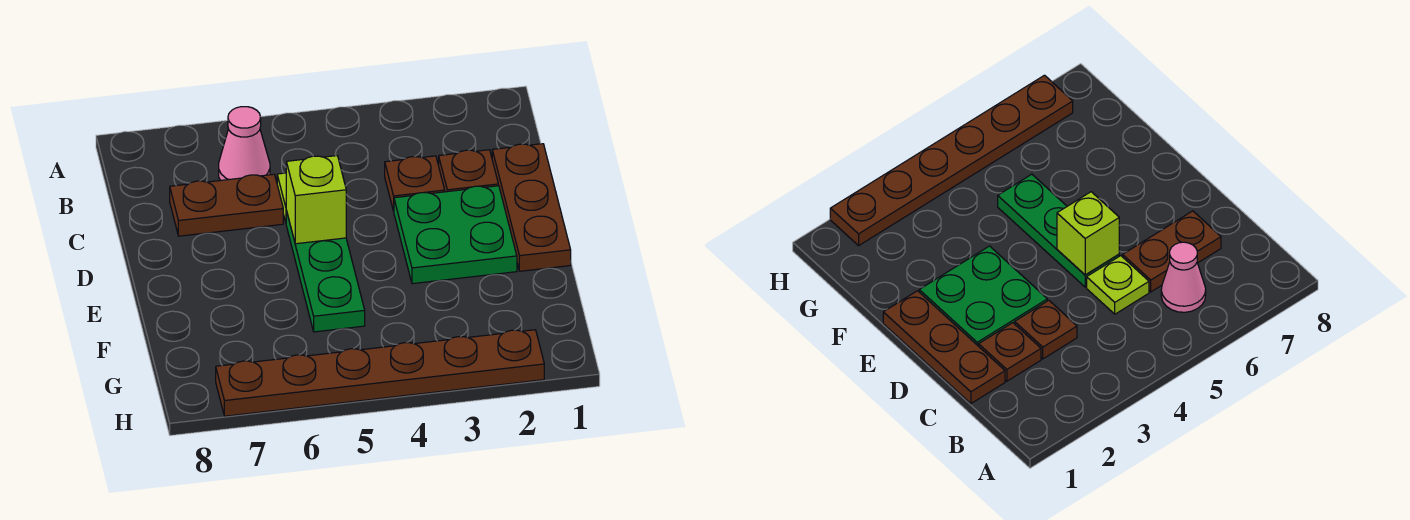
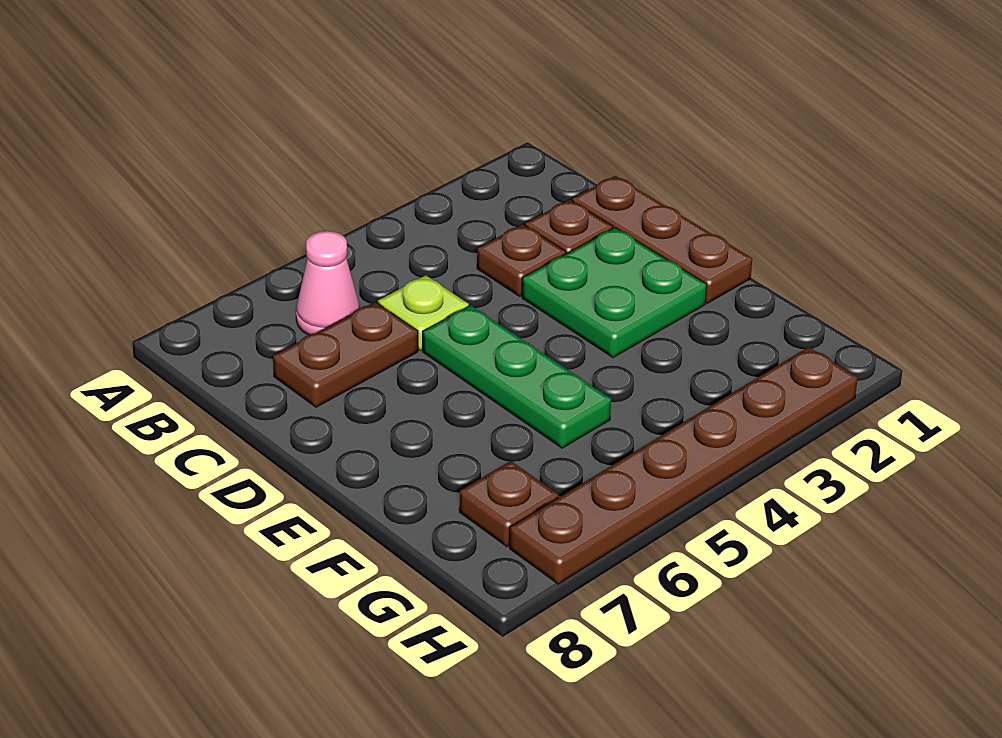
lime brick D5 level 2 -> none
none -> brown plate G7 level 1

